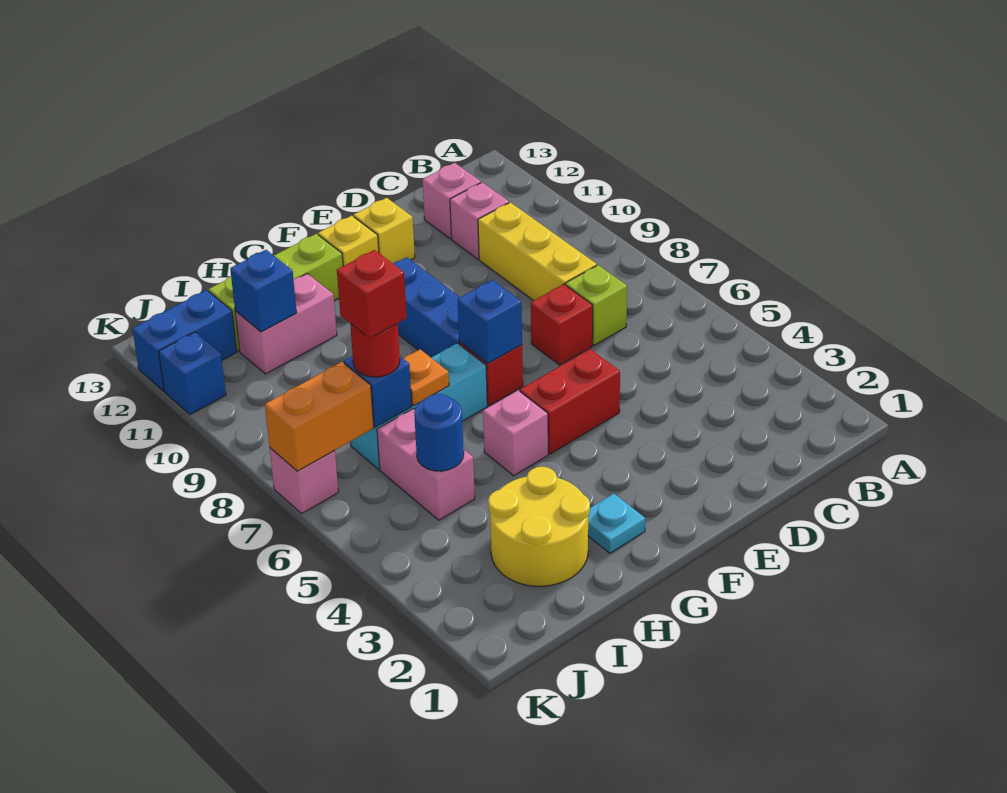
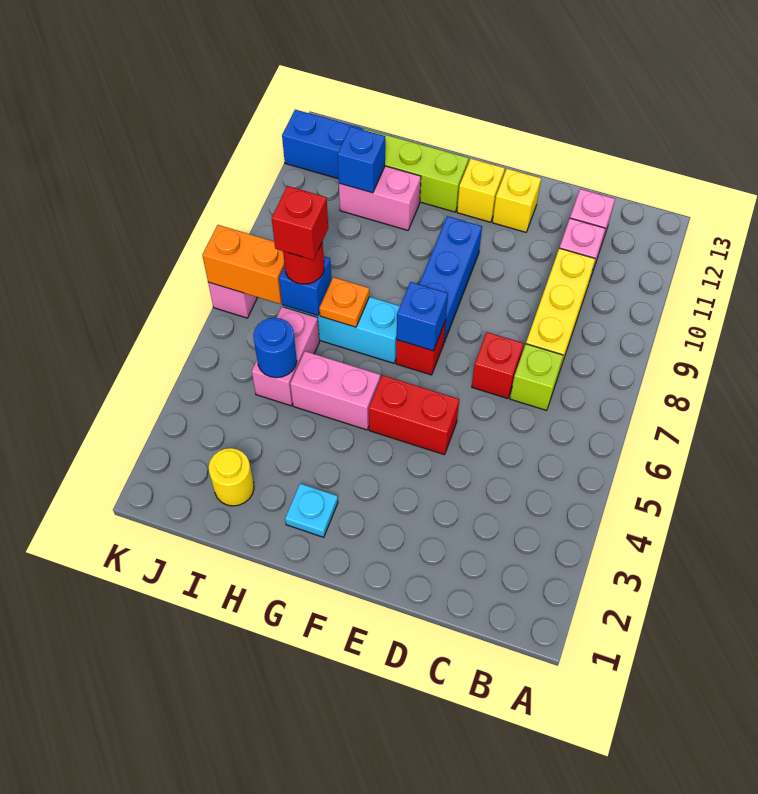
pink brick G5 level 1 -> pink brick G5:H5 level 1
yellow round brick H2:I3 level 1 -> yellow round brick I2 level 1
blue brick K11 level 1 -> none

